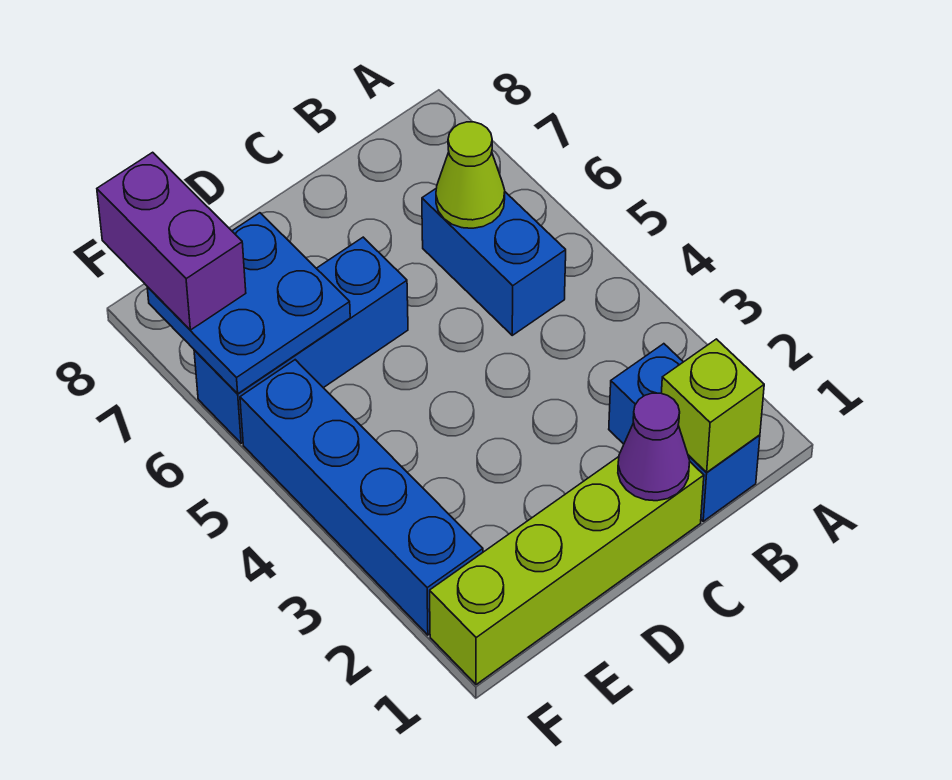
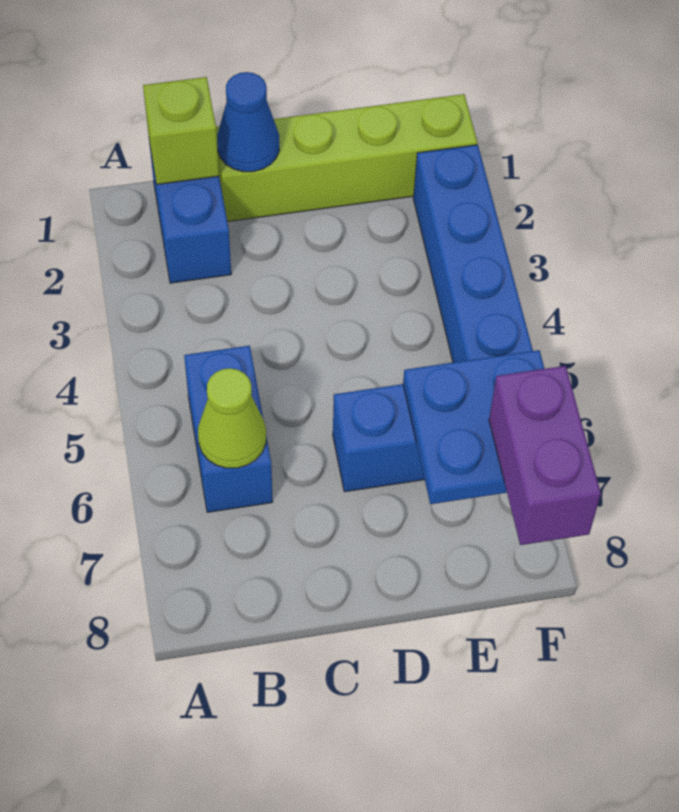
purple cone C1 level 2 -> blue cone C1 level 2

